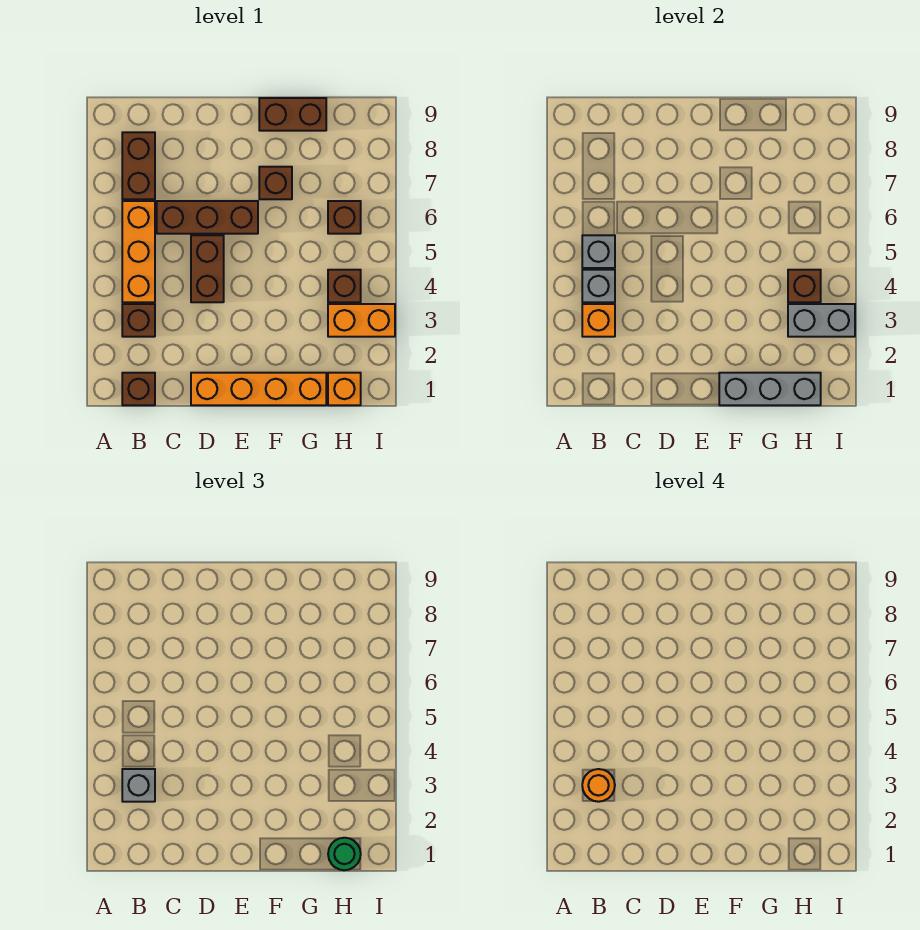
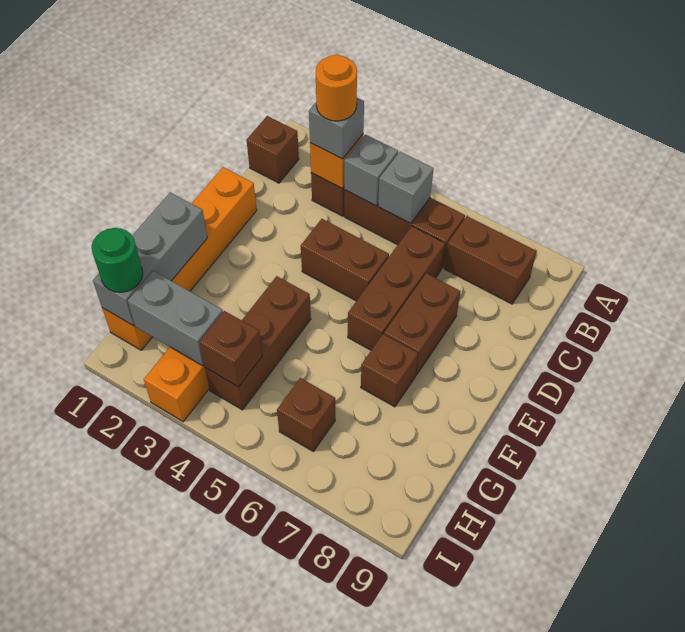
orange brick B4:B6 level 1 -> brown brick B4:B6 level 1
brown brick F9:G9 level 1 -> brown brick D7:E7 level 1
grey brick H3:I3 level 2 -> grey brick H2:H3 level 2
brown brick H4 level 1 -> brown brick F4:H4 level 1

